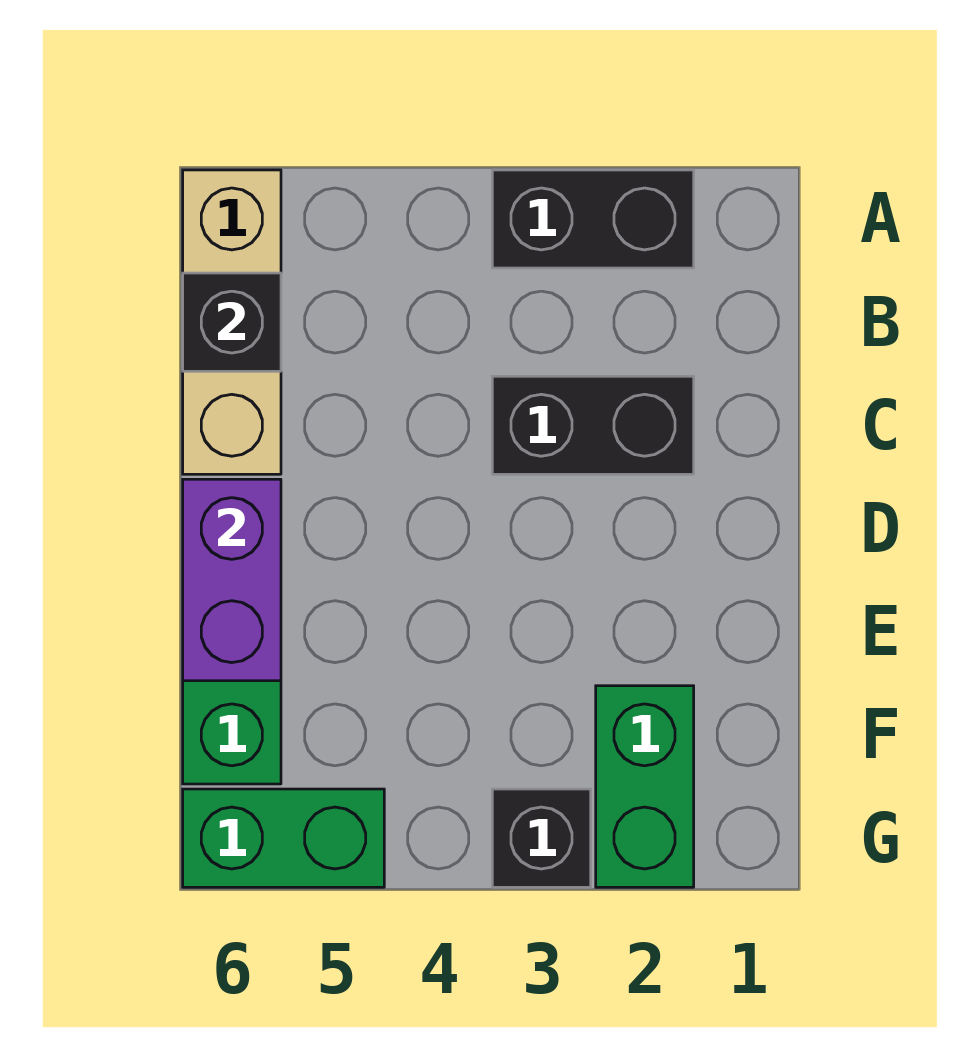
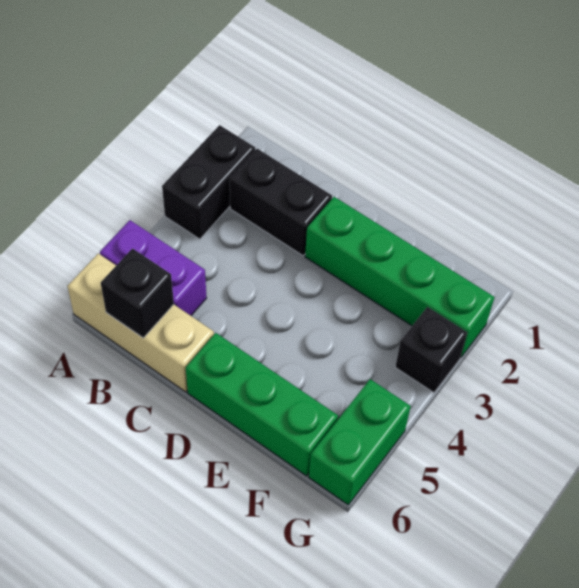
black brick C2:C3 level 1 -> black brick B2:C2 level 1
purple brick D6:E6 level 2 -> purple brick A5:B5 level 1
green brick F2:G2 level 1 -> green brick D2:G2 level 1

